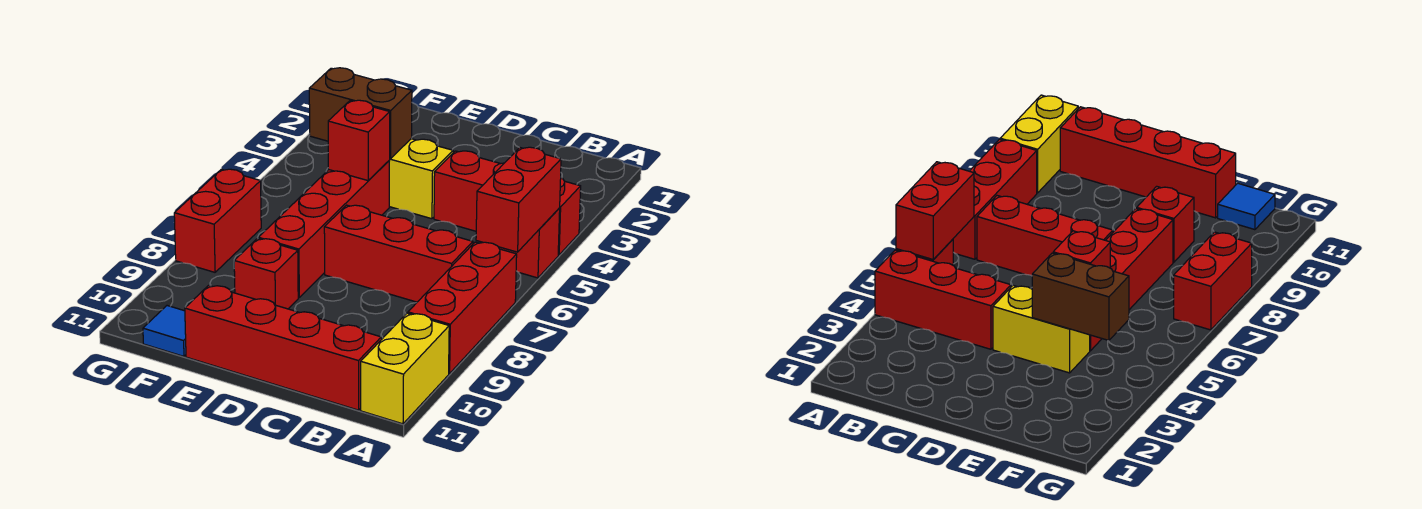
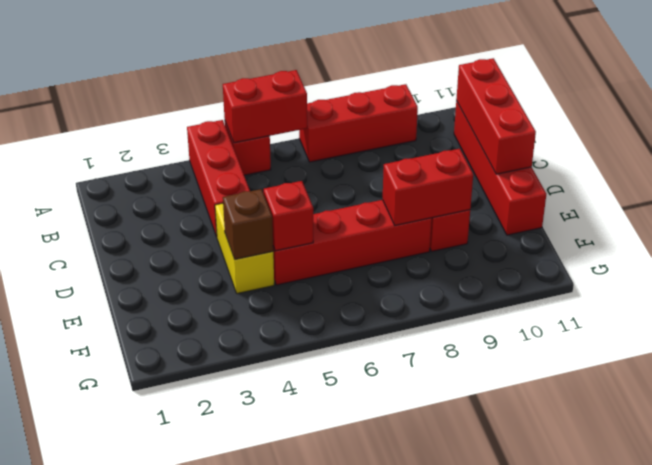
yellow brick A10:A11 level 1 -> none
red brick B7:D7 level 1 -> red brick B11:D11 level 2
brown brick E4:F4 level 2 -> brown brick E4 level 2
blue tile F11 level 1 -> none
red brick G7:G8 level 1 -> red brick E8:E9 level 2

